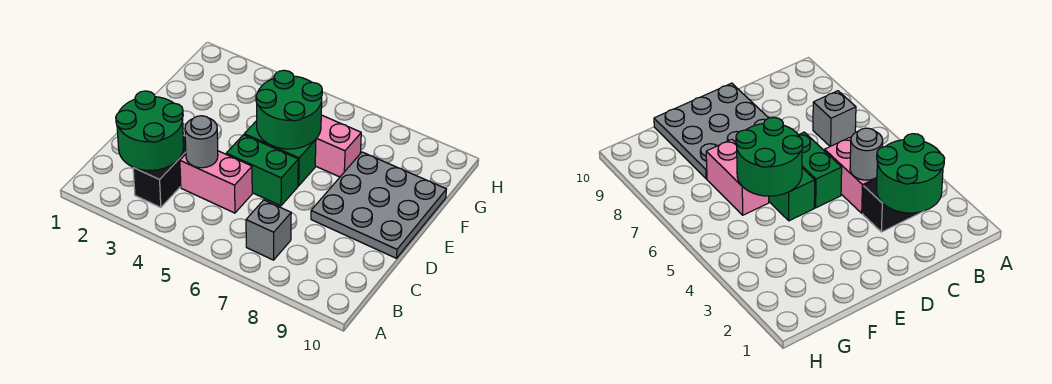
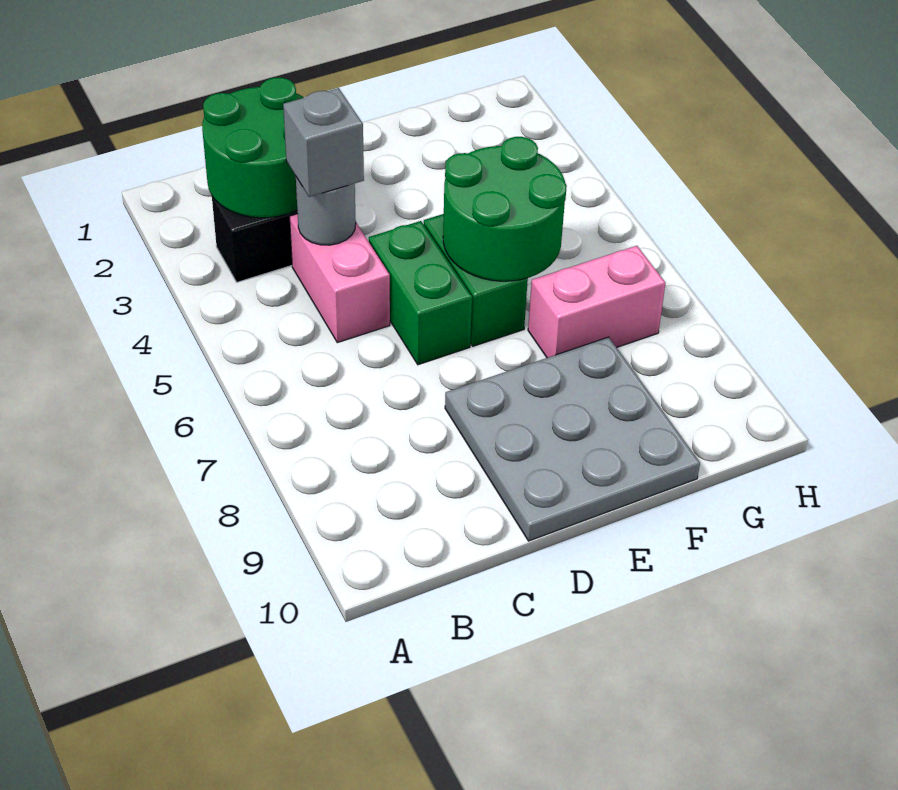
grey brick B7 level 1 -> grey brick C4 level 3
pink brick F6:F7 level 1 -> pink brick F7:G7 level 1

